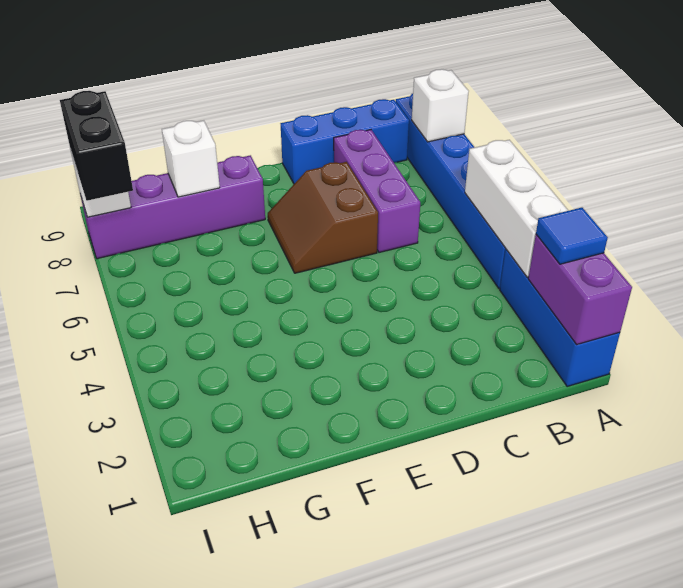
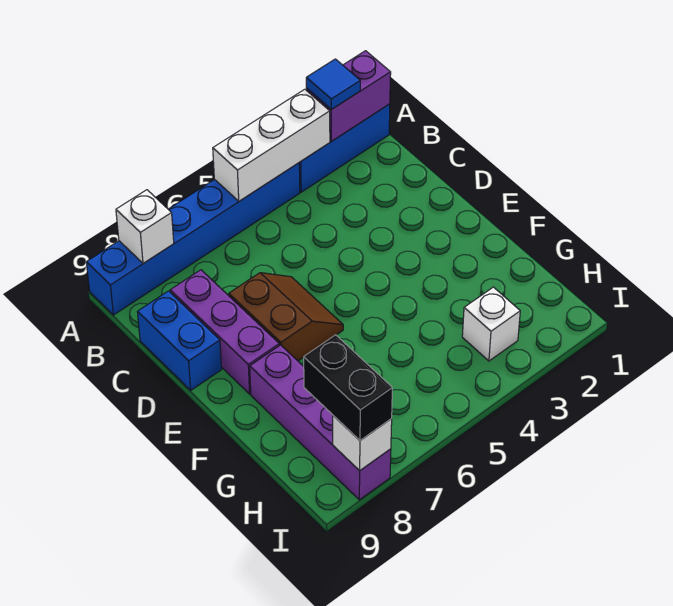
blue brick B9:D9 level 1 -> blue brick C9:D9 level 1
purple brick C6:C8 level 1 -> purple brick C8:E8 level 1
brown slope D6:E7 level 1 top D -> brown slope D6:E7 level 1 top 7
white brick G8 level 2 -> white brick H3 level 1
black brick I7:I8 level 3 -> black brick H8:I8 level 3

